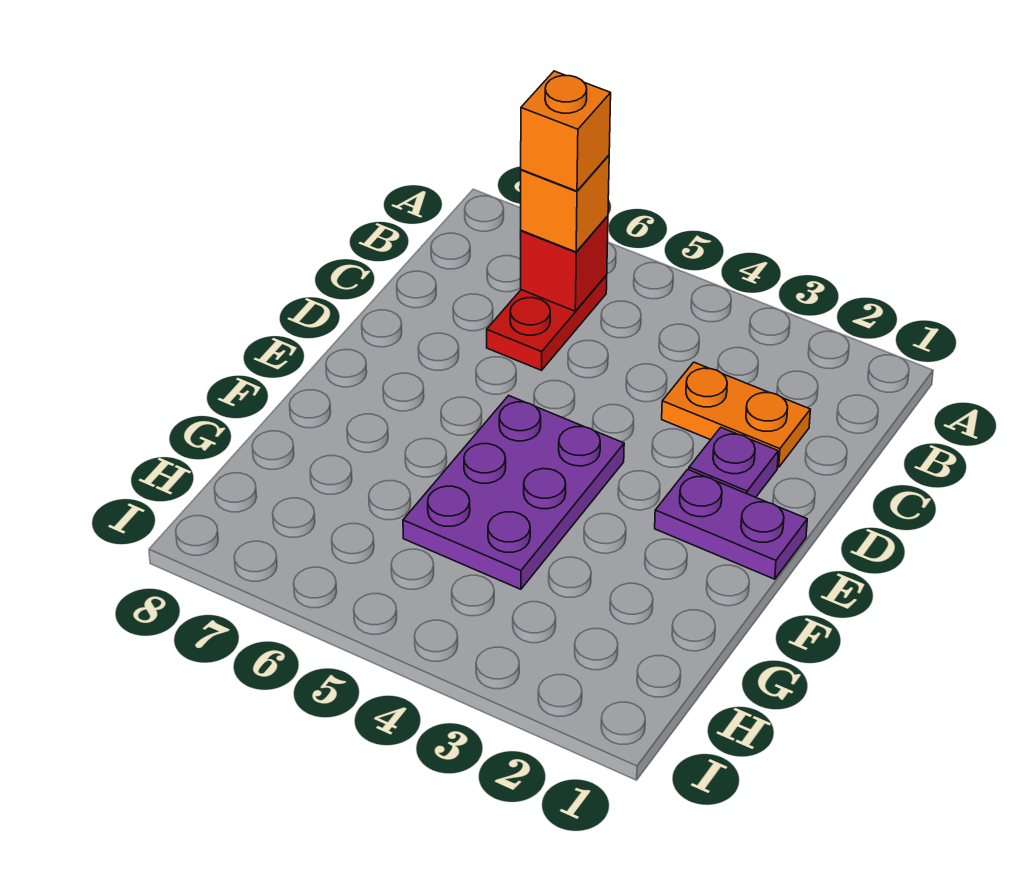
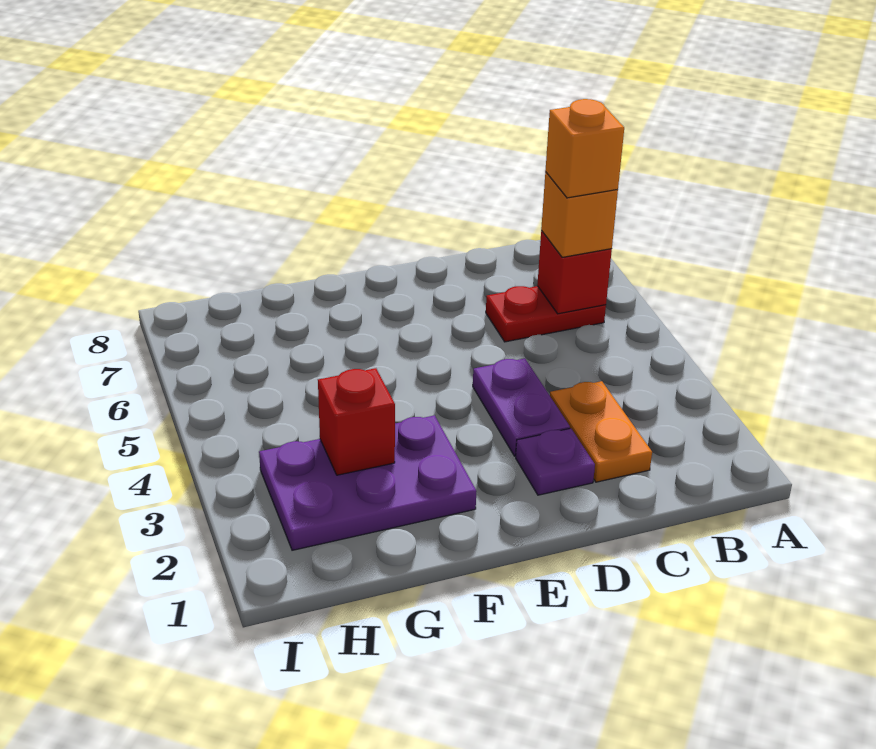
purple plate E1:E2 level 1 -> purple plate D3:D4 level 1
purple plate E4:G5 level 1 -> purple plate F2:H3 level 1
none -> red brick G3 level 2

